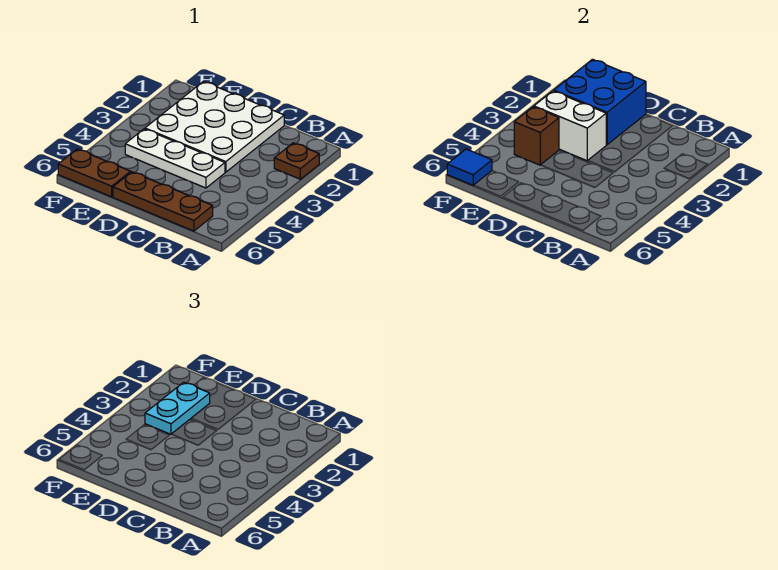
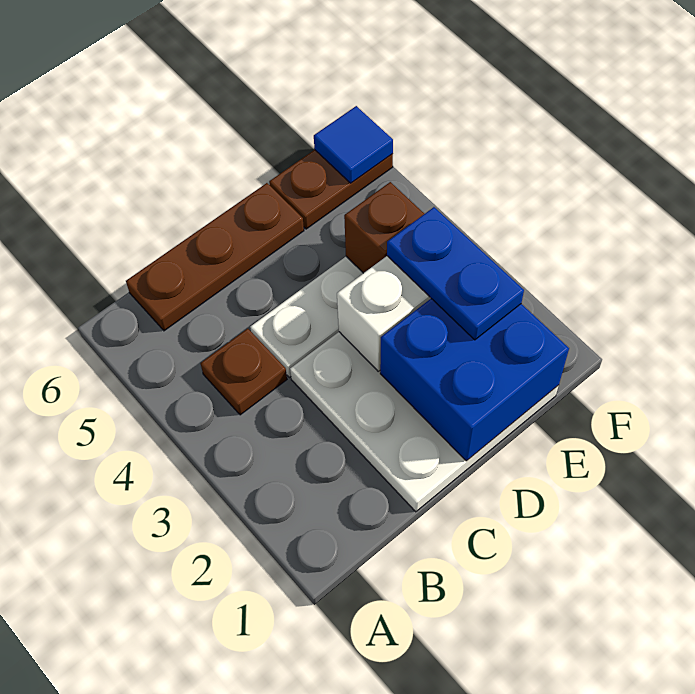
brown plate A2 level 1 -> brown plate B4 level 1
cyan plate E2:E3 level 3 -> blue plate E2:E3 level 3

